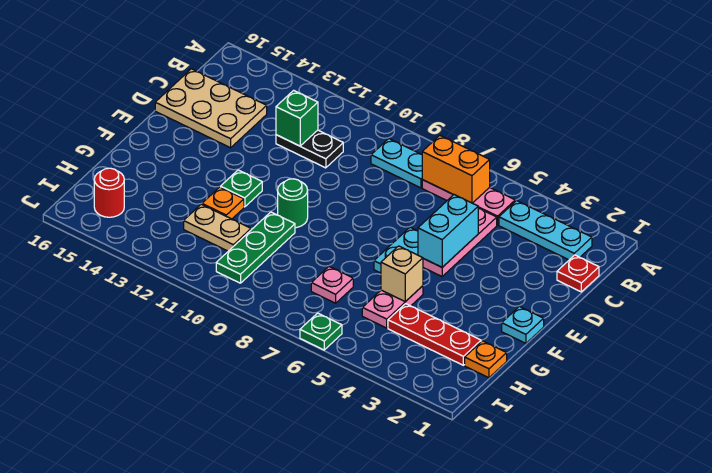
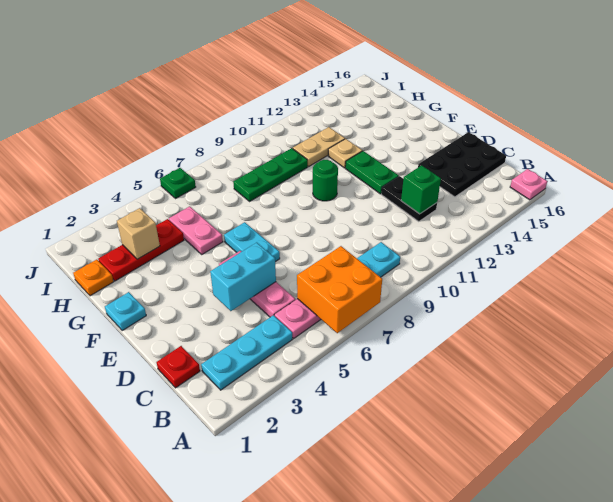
orange brick B6:B7 level 2 -> orange brick A6:B7 level 2
black plate C11:C12 level 1 -> black plate C12:D12 level 1
tan plate C14:D16 level 1 -> black plate C14:D16 level 1
cyan brick D5:E5 level 2 -> cyan brick D4:D5 level 2
green plate F12 level 1 -> green plate E12:F12 level 1
tan brick G5 level 2 -> tan brick H3 level 2
green plate G10:I10 level 1 -> green plate H8:H10 level 1
orange plate G12 level 1 -> tan plate G12 level 1
pink plate H7 level 1 -> pink plate A16 level 1
red round brick I15 level 1 -> none

